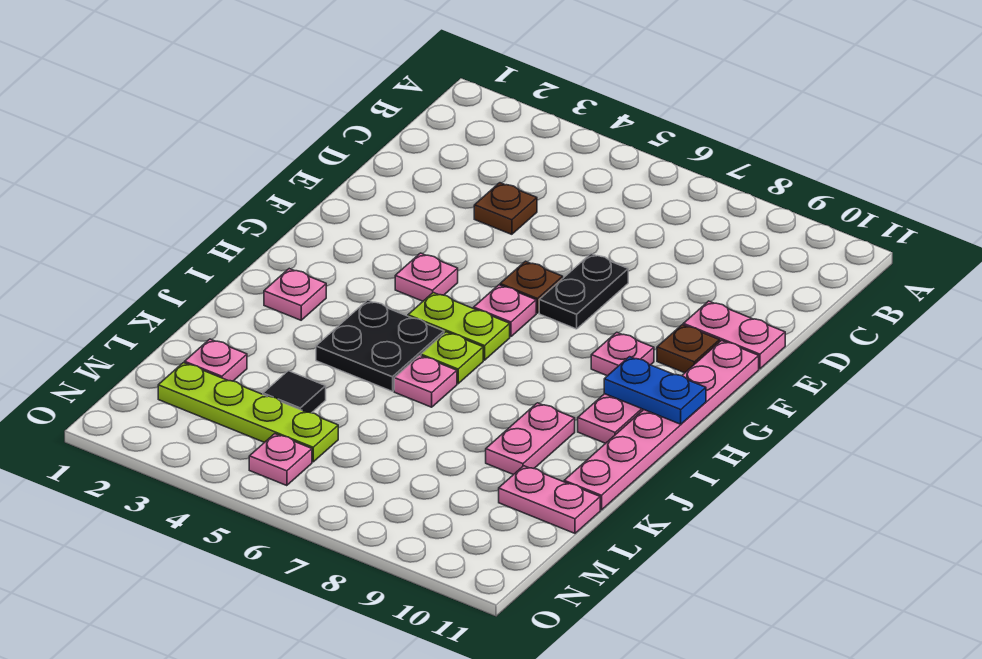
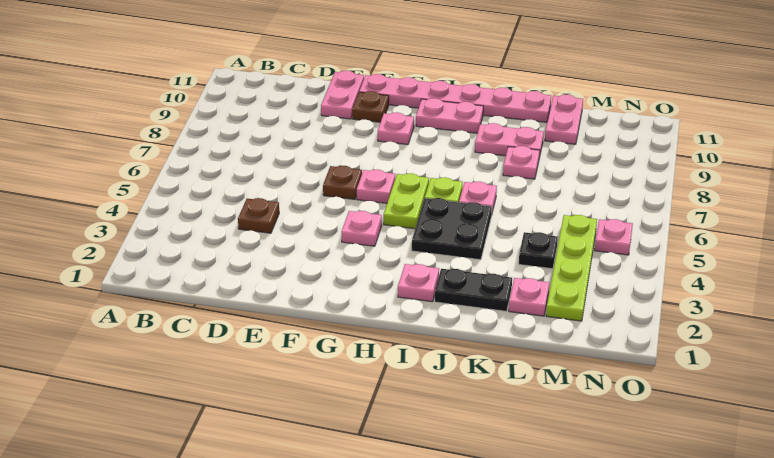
black plate E7:F7 level 1 -> black plate J2:K2 level 1
blue plate H10:H11 level 2 -> none
none -> pink plate K8 level 1
black tile L4 level 1 -> black plate L4 level 1

